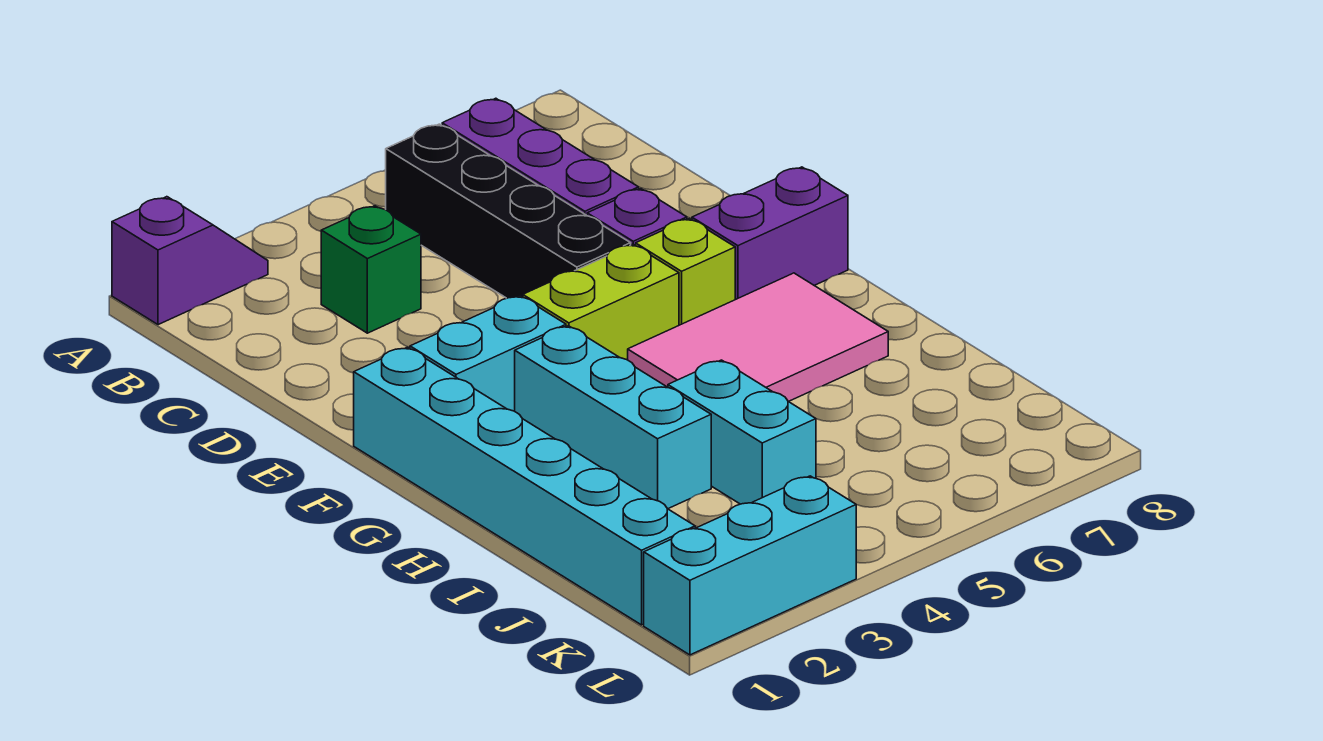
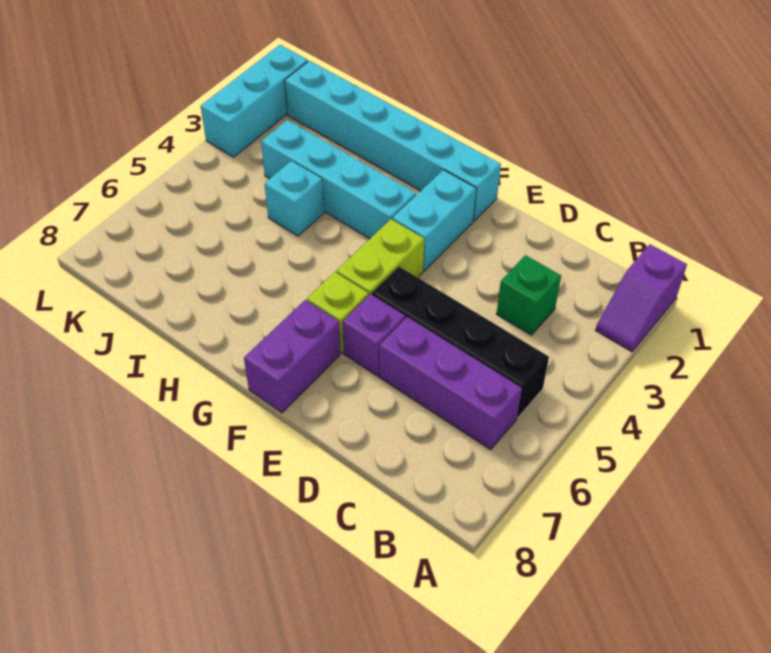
cyan brick G3:I3 level 1 -> cyan brick G3:J3 level 1
pink tile G5:H7 level 1 -> none
cyan brick I4:J4 level 1 -> cyan brick I4 level 1

